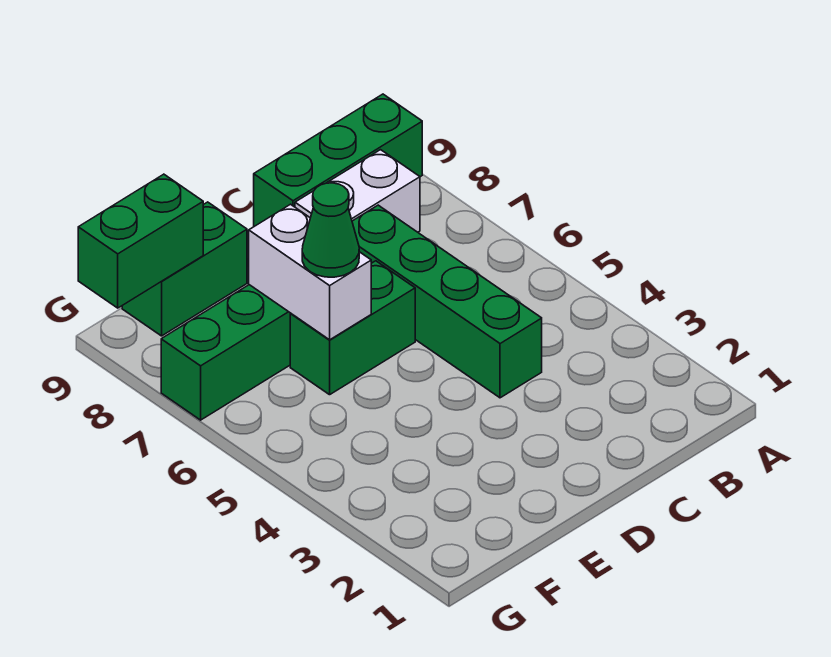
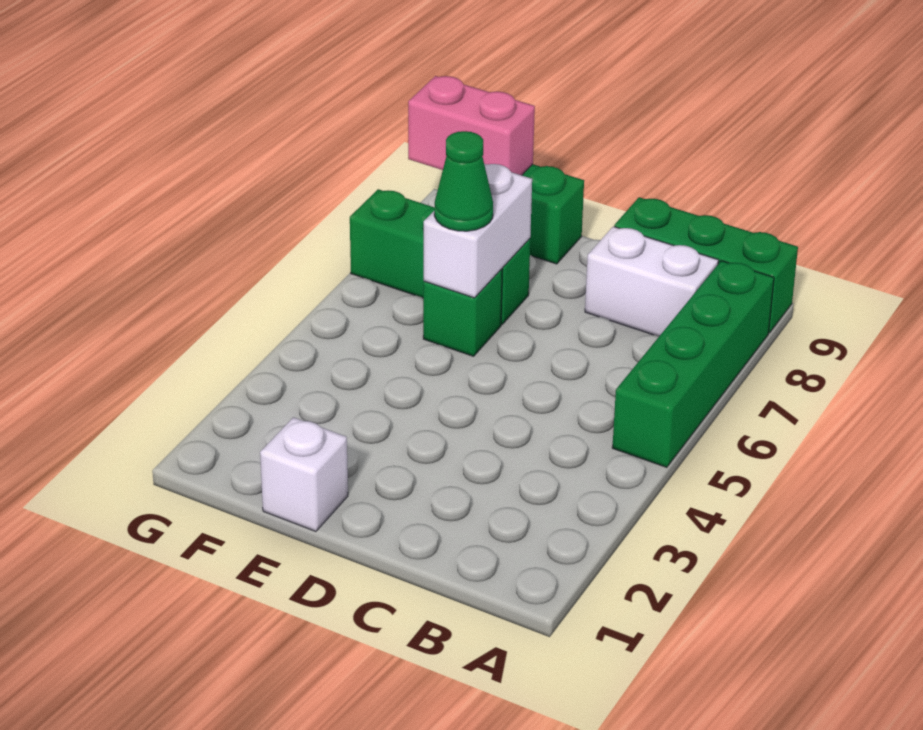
green brick C4:C7 level 1 -> green brick A5:A8 level 1
green brick D6:E6 level 1 -> green brick E6 level 1
none -> white brick E1 level 1
green brick F9:G9 level 2 -> pink brick F9:G9 level 2

